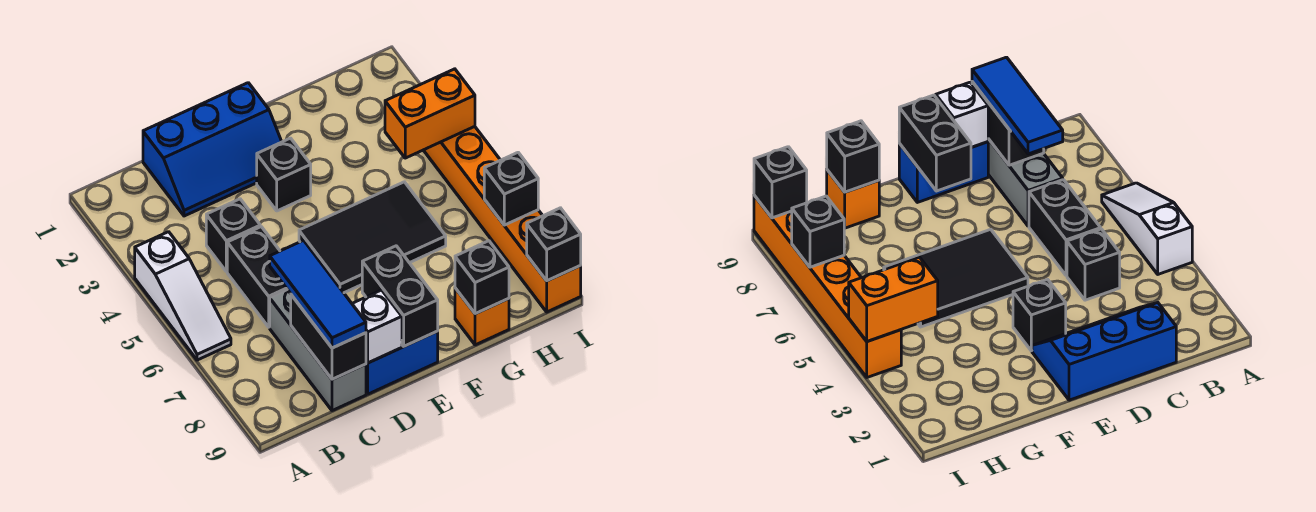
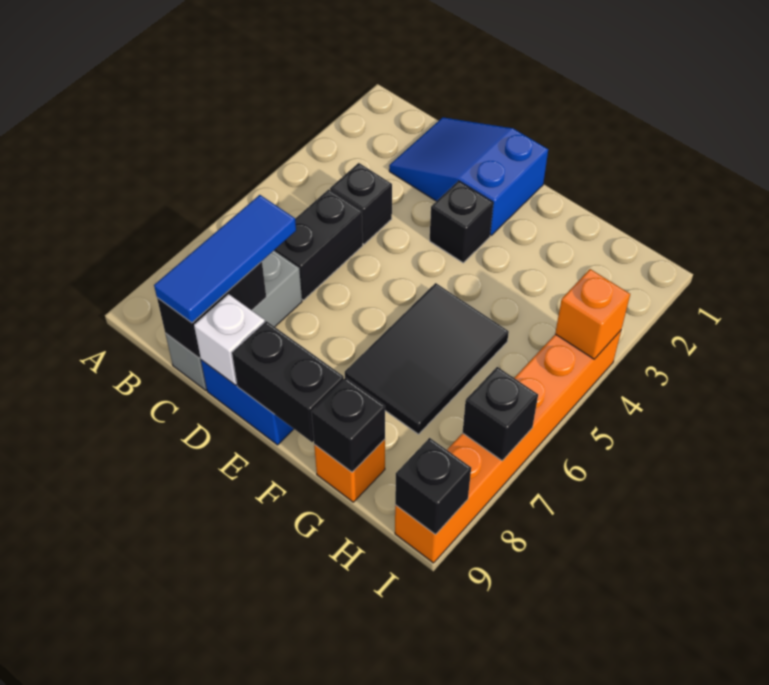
white slope A4:A6 level 1 top 4 -> none
blue slope C1:E2 level 1 top 1 -> blue slope C1:E2 level 1 top E
black tile E5:G6 level 1 -> black tile F5:G7 level 1
black brick E8:E9 level 2 -> black brick E9:F9 level 2
orange brick H4:I4 level 2 -> orange brick I4 level 2

